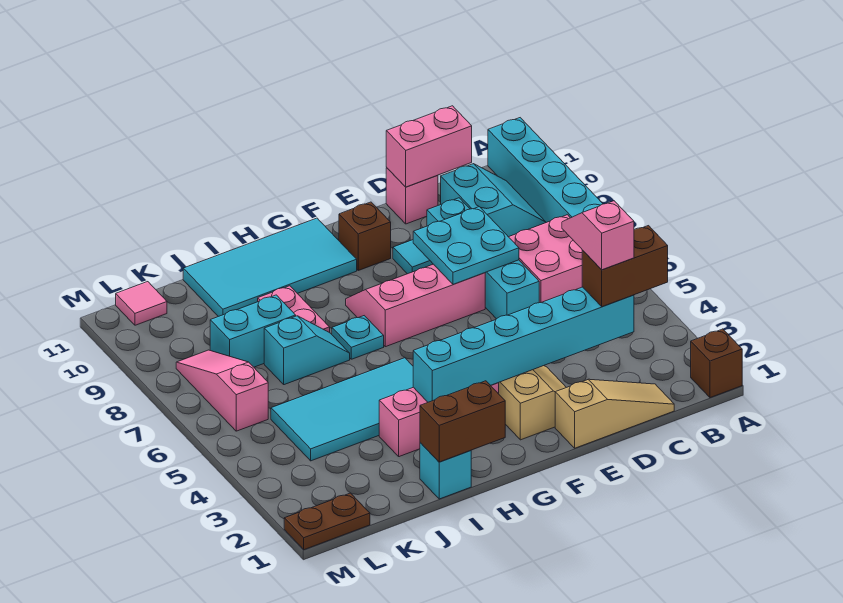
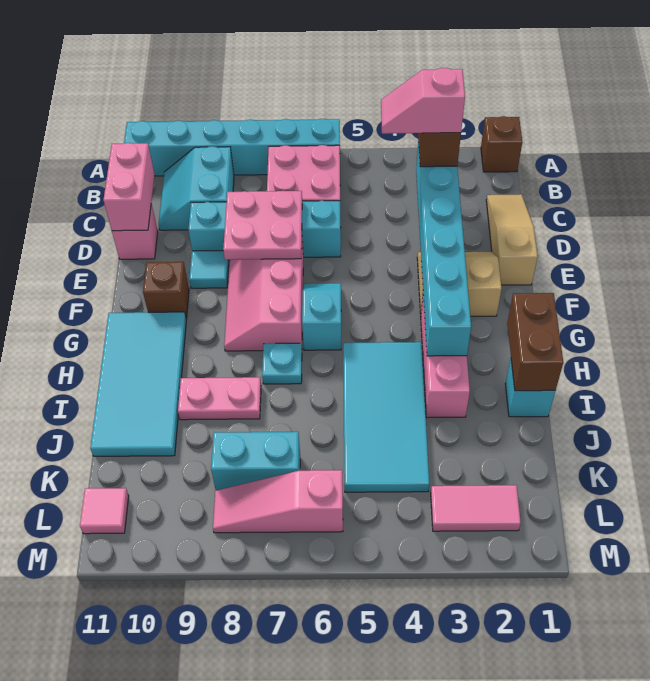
cyan slope B9:C10 level 1 top C -> cyan slope B9:C10 level 1 top 9
cyan plate D7:E8 level 2 -> pink plate D7:E8 level 2
cyan slope I7:J7 level 1 top J -> cyan slope F6:G6 level 1 top G
cyan brick J8:K8 level 1 -> cyan brick K7:K8 level 1
brown plate L1:M1 level 1 -> none
none -> pink tile L2:L3 level 1

